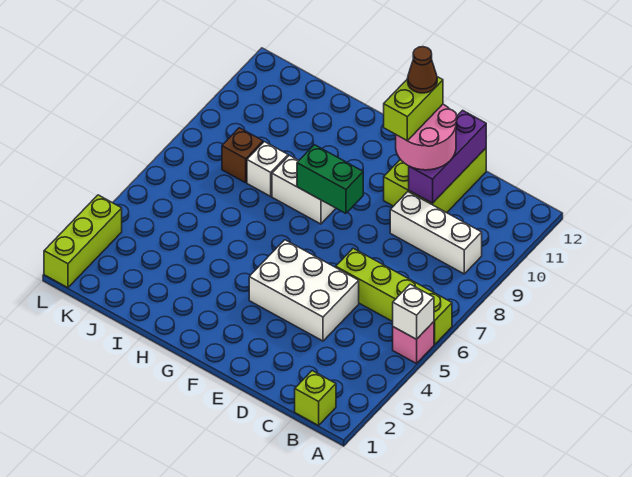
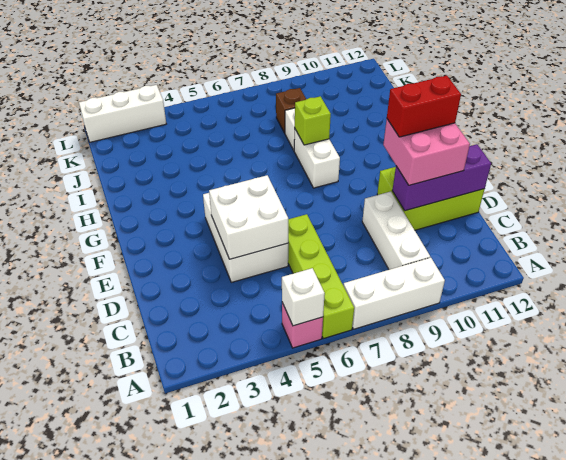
none -> white brick A7:A9 level 1
lime brick B1 level 1 -> lime brick H8 level 2
none -> white brick D4:E5 level 2
pink round brick D10:E11 level 3 -> pink brick D10:E11 level 3
lime brick E10:E11 level 4 -> red brick E10:E11 level 4
brown cone E11 level 5 -> none
green brick F8:G8 level 2 -> none
lime brick L1:L3 level 1 -> white brick L1:L3 level 1

